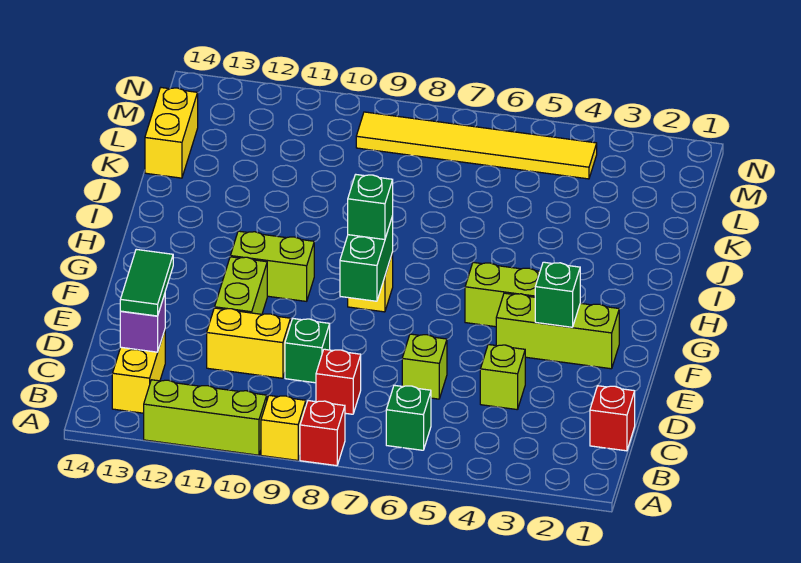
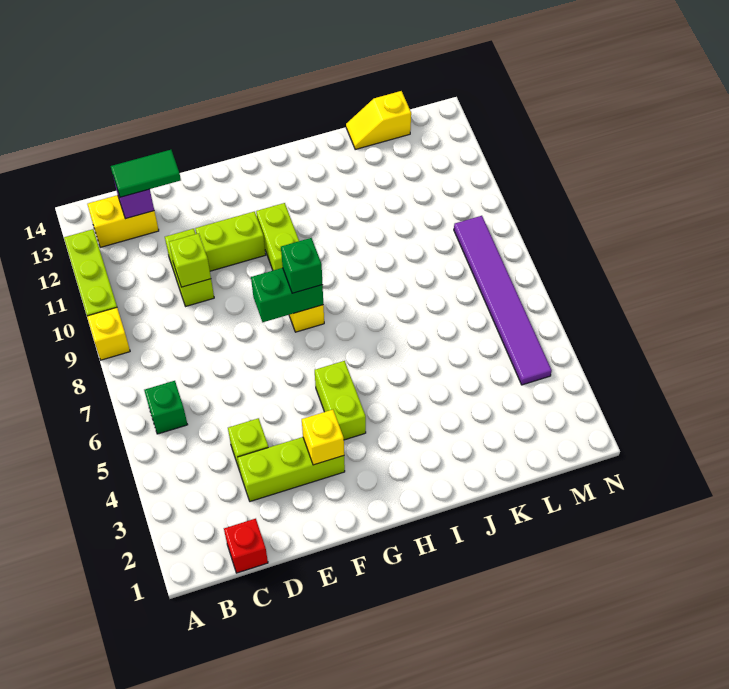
red brick A8 level 1 -> none
red brick C8 level 1 -> none
lime brick D6 level 1 -> lime brick D10 level 2
green brick D9 level 1 -> none
yellow brick D10:D11 level 1 -> lime brick D10:D11 level 1
lime brick F2:F4 level 1 -> lime brick D3:F3 level 1
green brick F3 level 2 -> yellow brick F3 level 2
yellow brick K14:L14 level 1 -> yellow slope K14:L14 level 1 top L
yellow tile M4:M9 level 1 -> purple tile M4:M9 level 1

